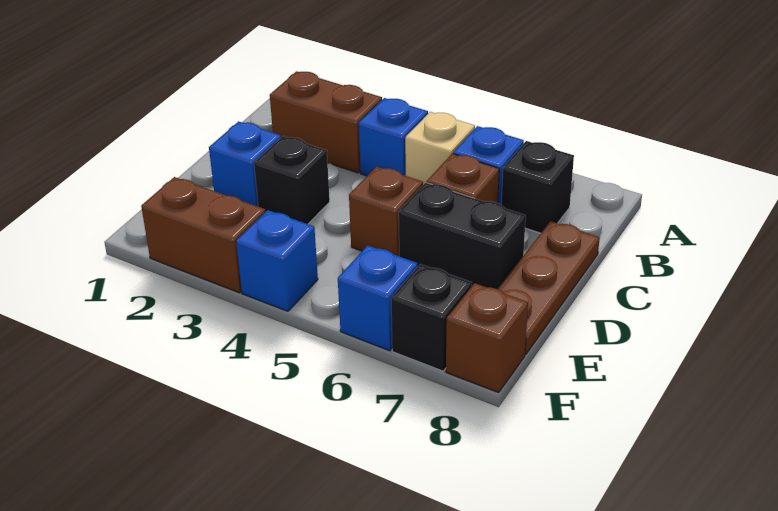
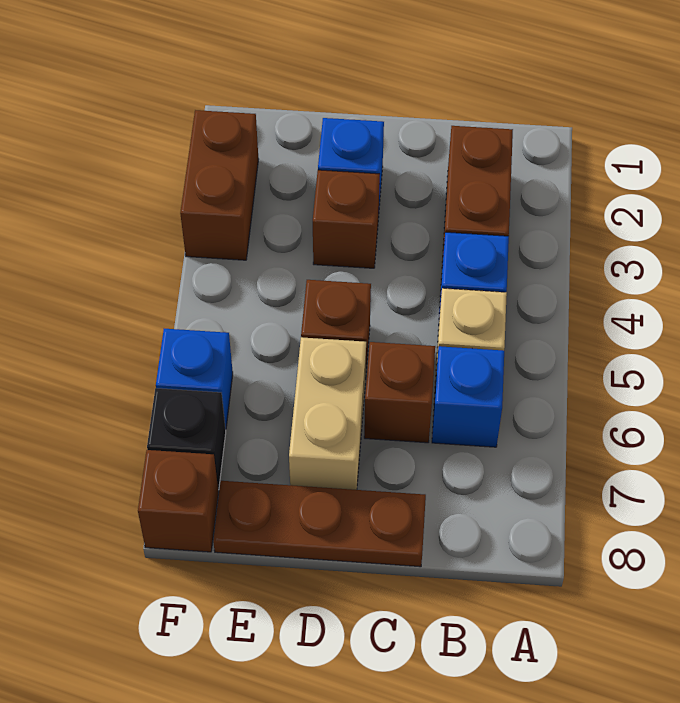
black brick B7 level 1 -> none
black brick D3 level 1 -> brown brick D3 level 1
black brick D6:D7 level 1 -> tan brick D6:D7 level 1
blue brick F4 level 1 -> none

